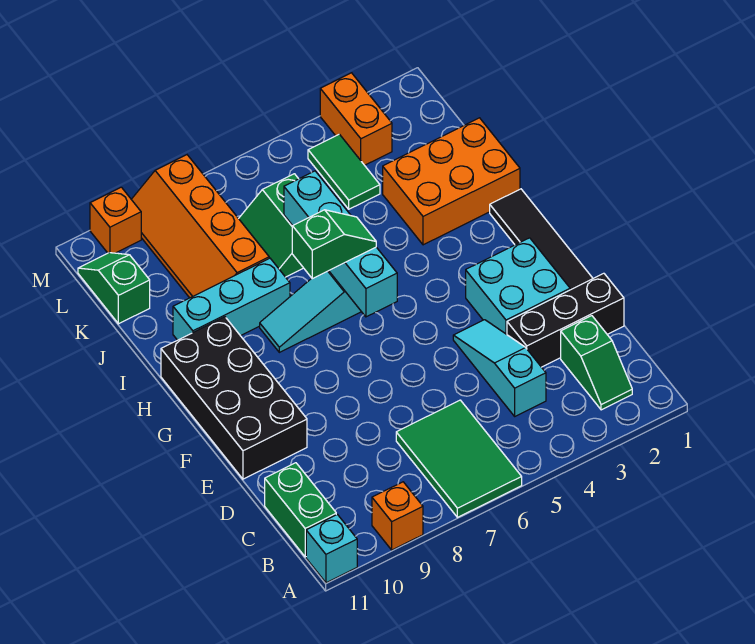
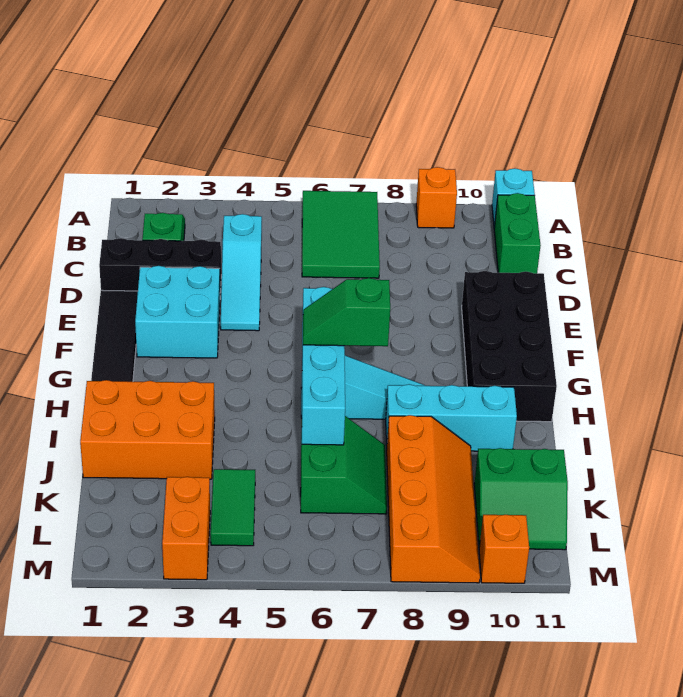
green slope K11:L11 level 1 top K -> green slope K10:L11 level 1 top K

